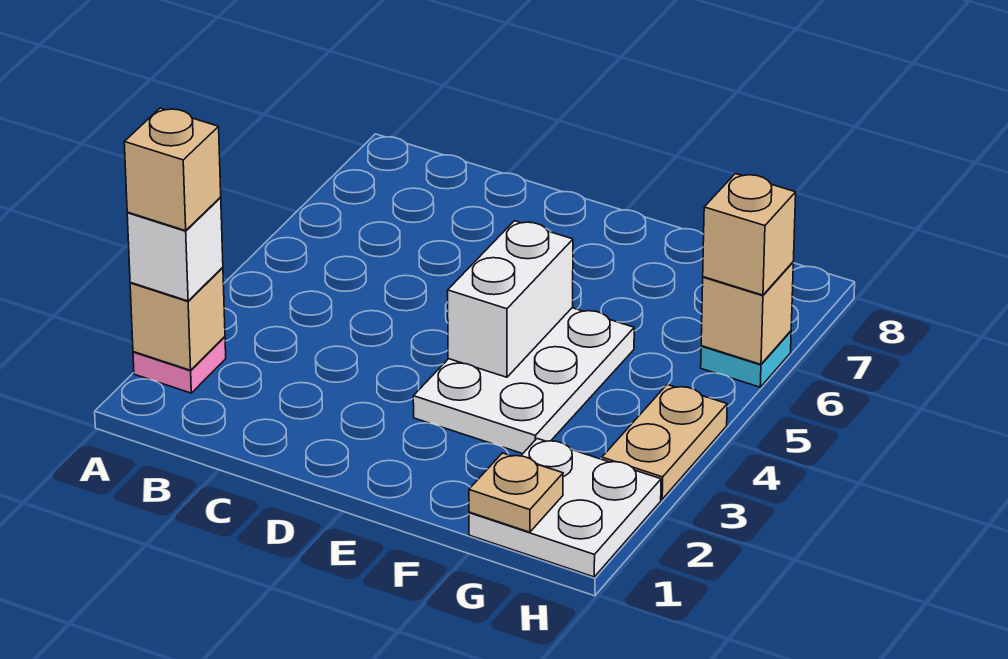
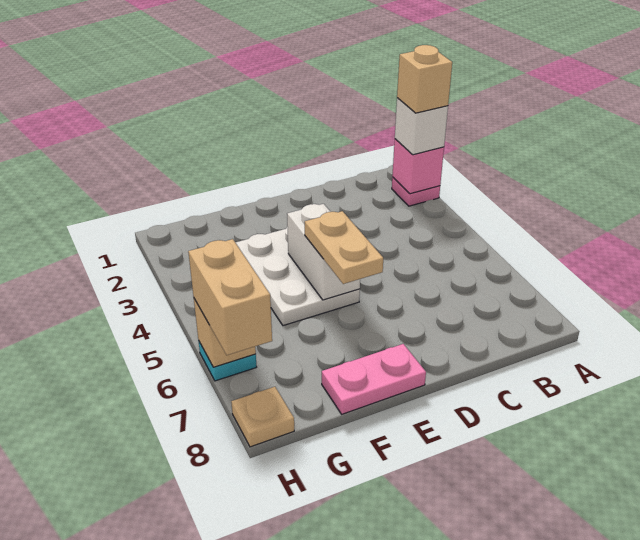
tan brick A2 level 2 -> pink brick A2 level 2
none -> pink plate E8:F8 level 1
white plate G1:H2 level 1 -> none
tan plate G1 level 2 -> tan plate H8 level 1
tan plate H3:H4 level 1 -> tan plate E5:E6 level 3
tan brick H6 level 3 -> tan brick H6:H7 level 3

